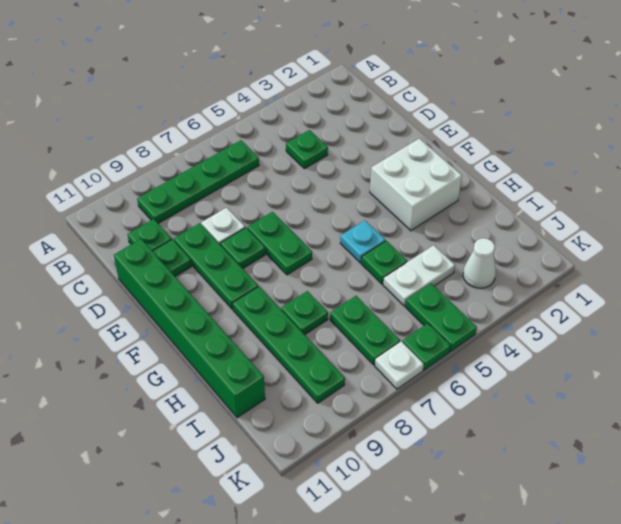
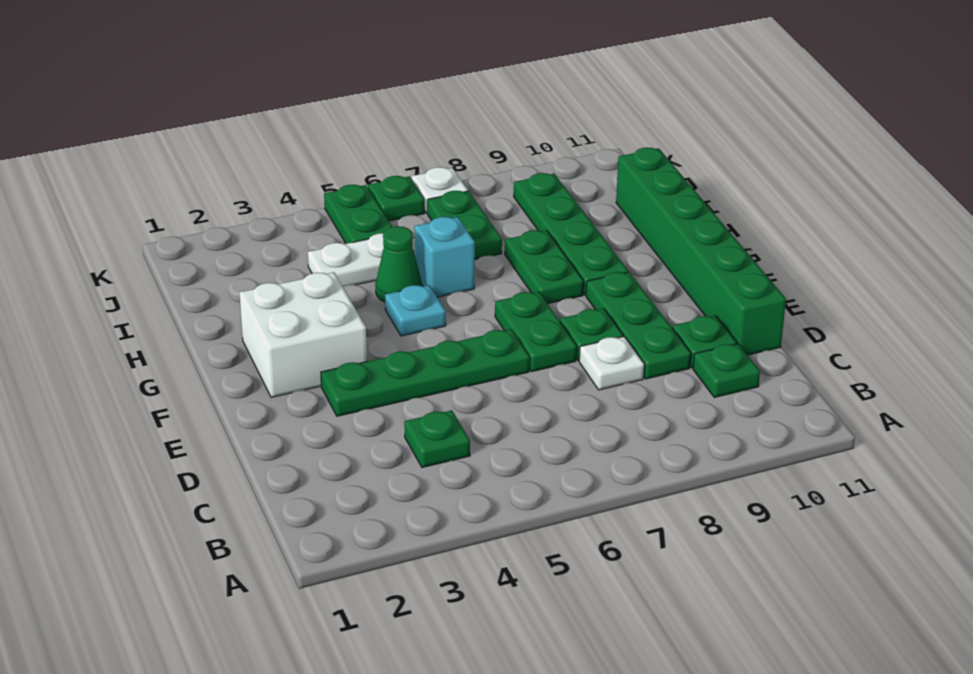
green plate B6:B9 level 1 -> green plate E3:E6 level 1
green plate H5 level 1 -> green cone H5 level 1
none -> cyan brick H6 level 1
green plate H8 level 1 -> green plate G8:H8 level 1
white cone J3 level 1 -> none

